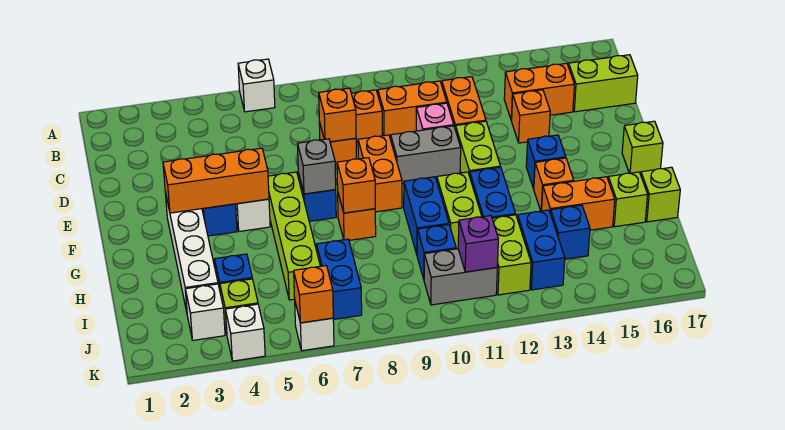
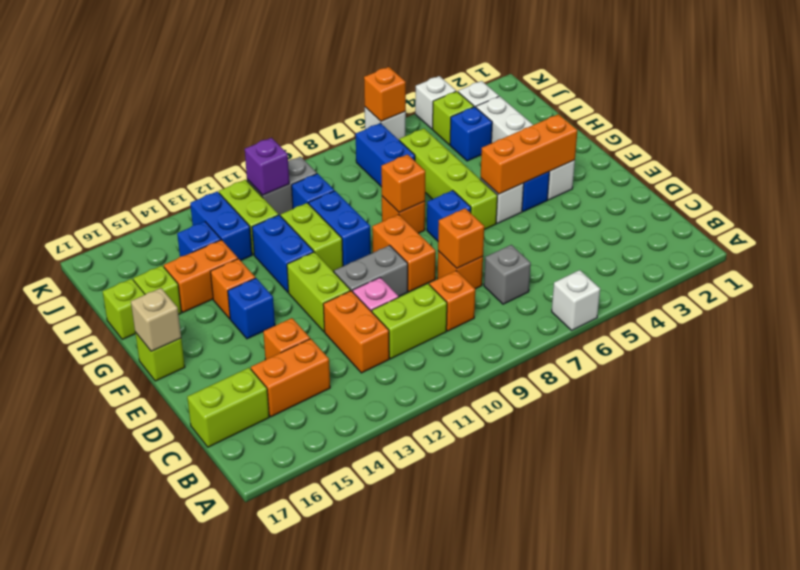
orange brick C10:C11 level 1 -> lime brick C10:C11 level 1
grey brick F7 level 2 -> grey brick C7 level 1
none -> tan brick F17 level 2

